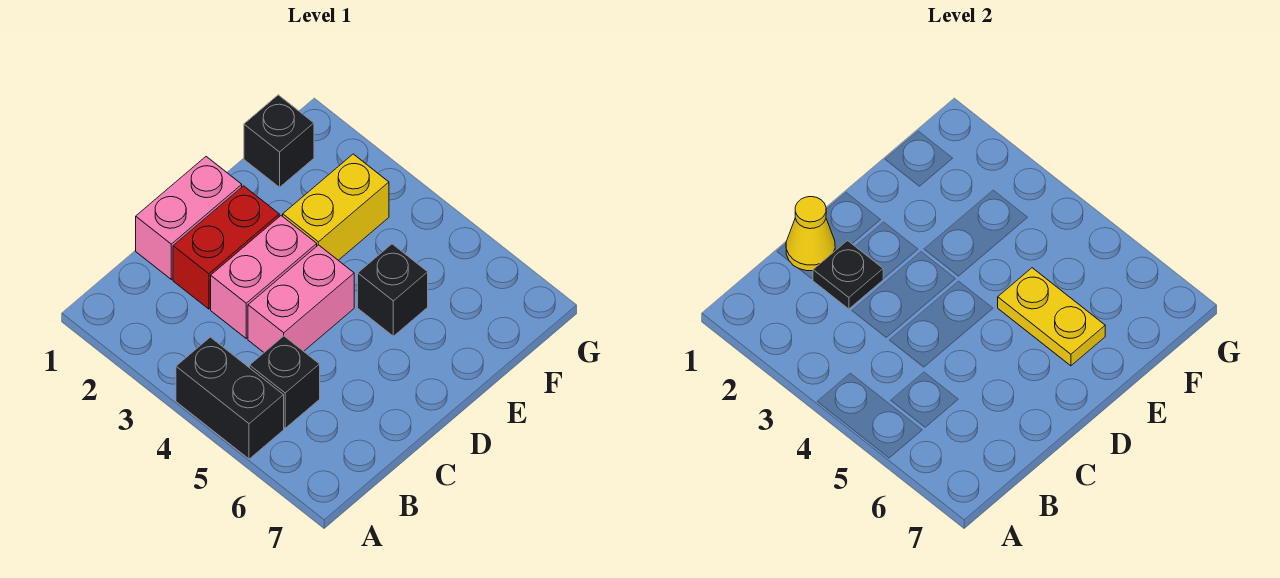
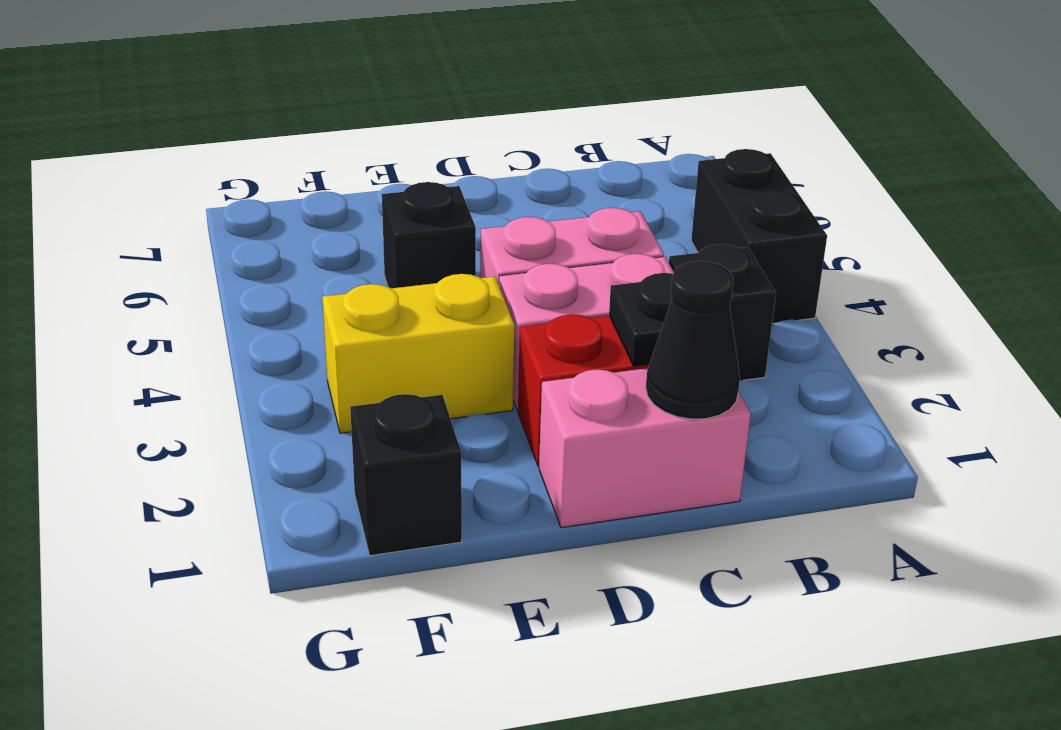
black brick B5 level 1 -> black brick B3 level 1
yellow cone C1 level 2 -> black cone C1 level 2
yellow plate E5:E6 level 2 -> none

